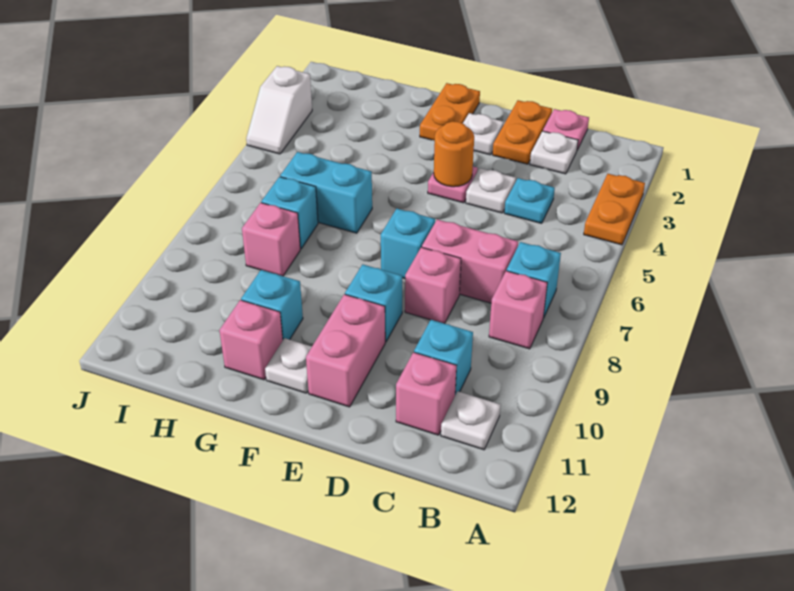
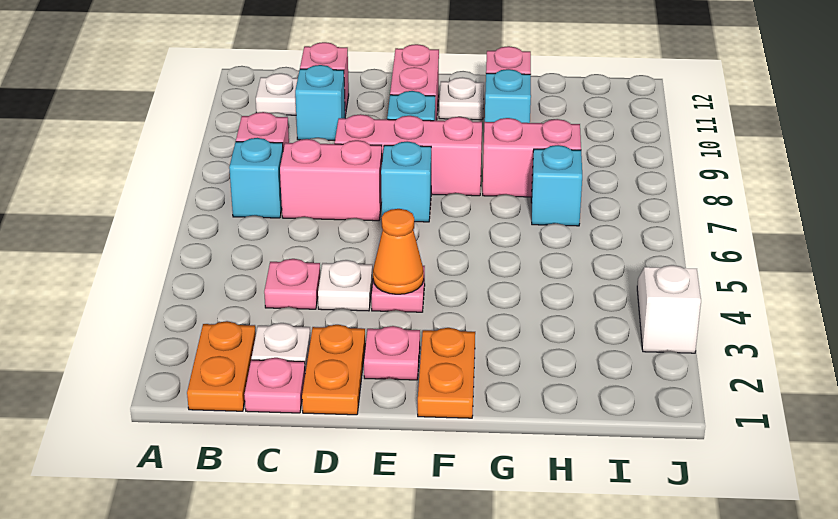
orange plate A3:A4 level 1 -> orange plate B1:B2 level 1
cyan plate C4 level 1 -> pink plate C4 level 1
pink brick D8 level 1 -> pink brick D8:F8 level 1
white plate E2 level 1 -> pink plate E2 level 1
orange round brick E4 level 2 -> orange cone E4 level 2
cyan brick G6:H6 level 1 -> none
pink brick H8 level 1 -> pink brick G8:H8 level 1

